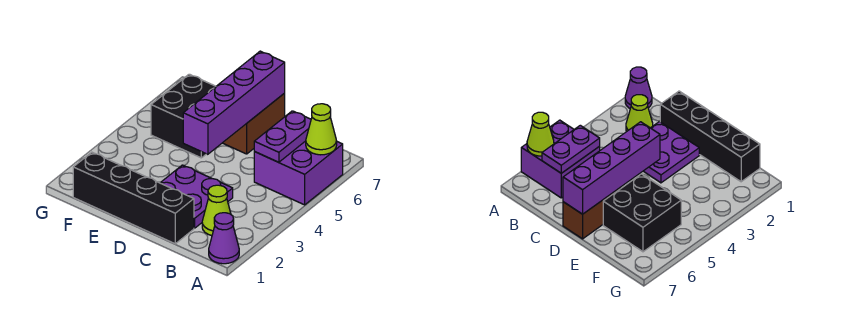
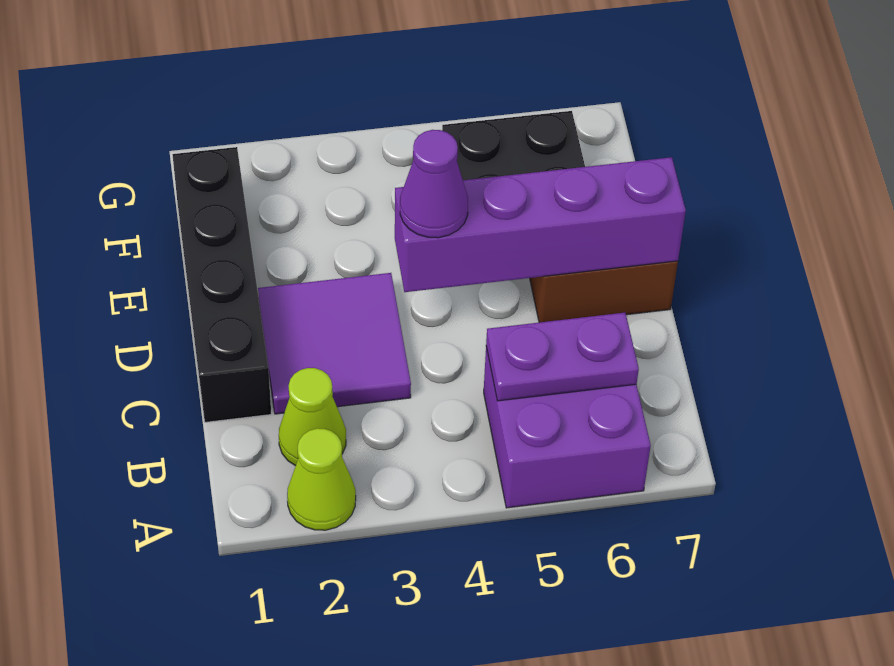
purple cone A1 level 1 -> purple cone D4 level 3
lime cone A6 level 2 -> lime cone A2 level 1
purple plate C2:D3 level 1 -> purple tile C2:D3 level 1

